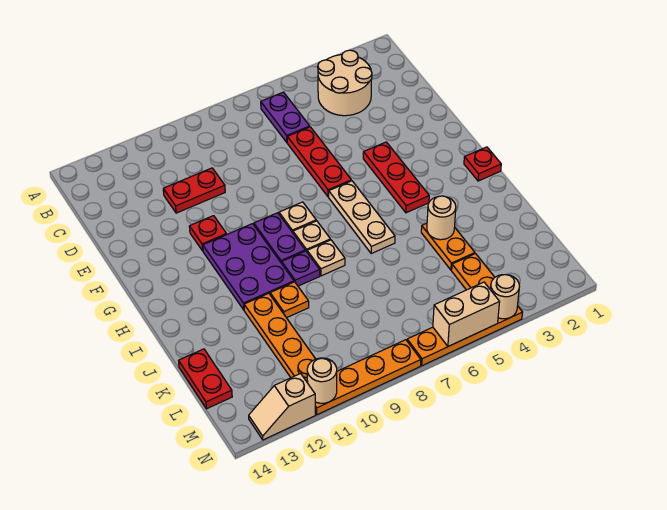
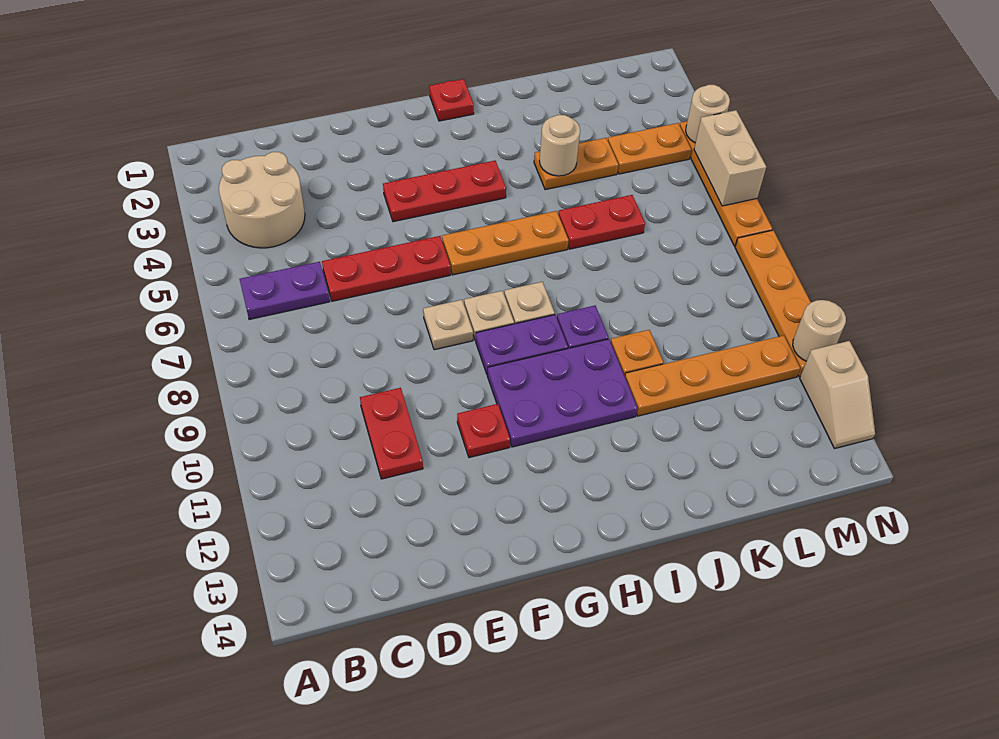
tan plate G6:I6 level 1 -> orange plate G6:I6 level 1
tan plate I8 level 1 -> tan plate F8 level 1
red plate K14:L14 level 1 -> red plate J6:K6 level 1

